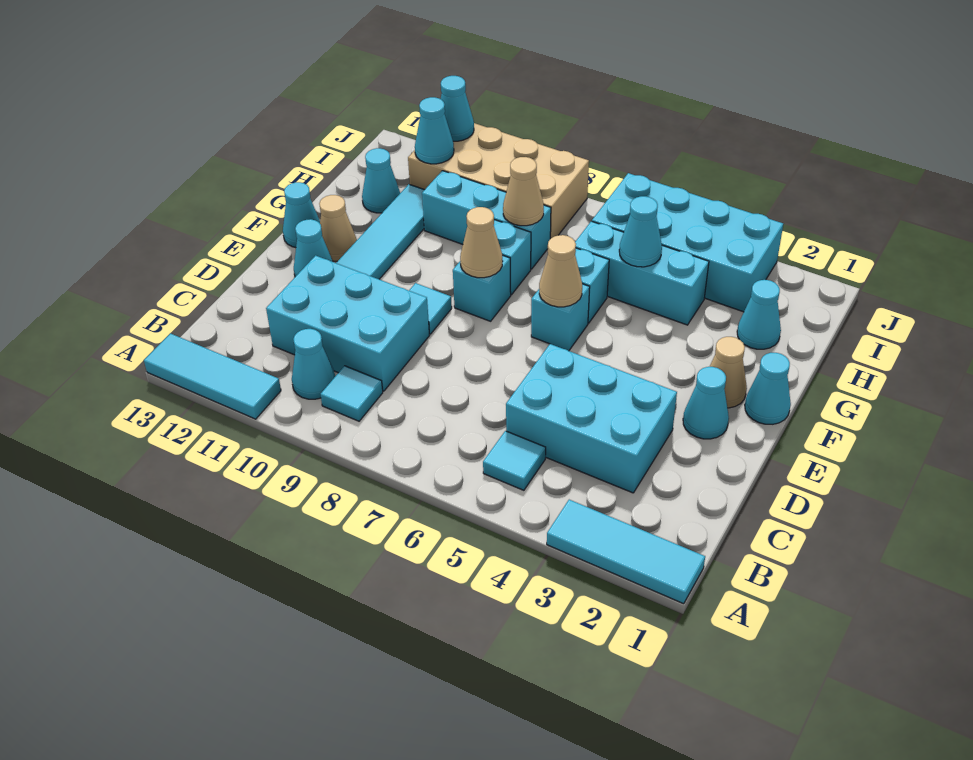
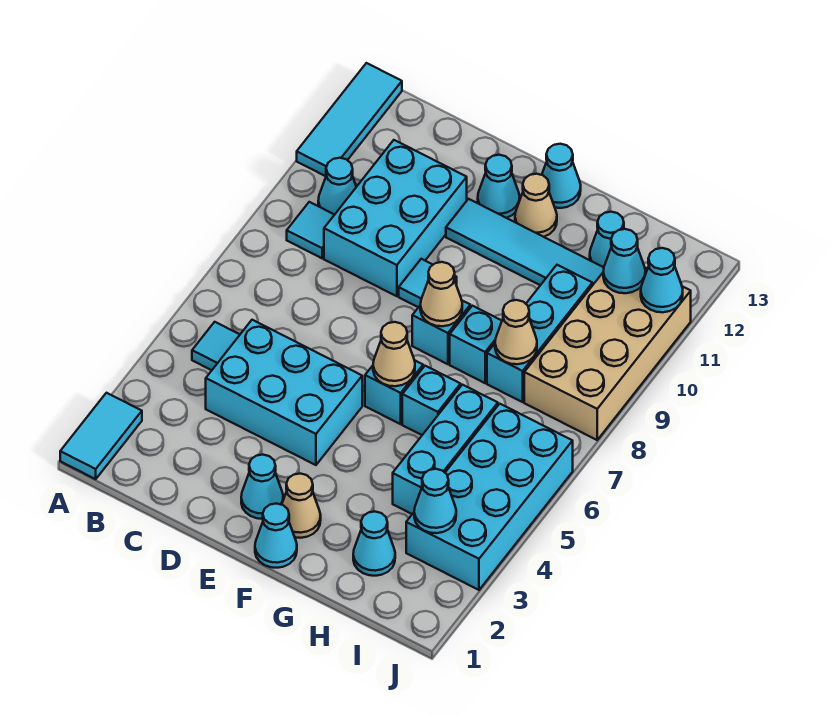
cyan tile A1:A3 level 1 -> cyan tile A1:A2 level 1
cyan brick C3:D5 level 1 -> cyan brick C4:E5 level 1
cyan cone H5 level 2 -> cyan cone I3 level 2

